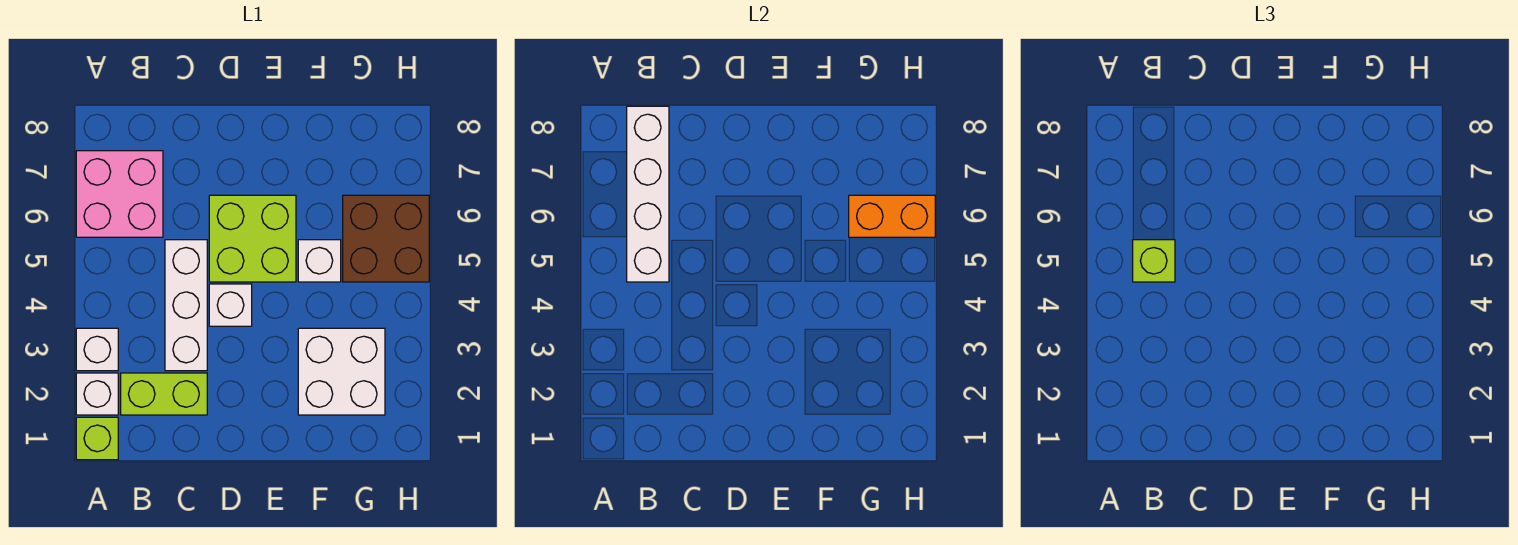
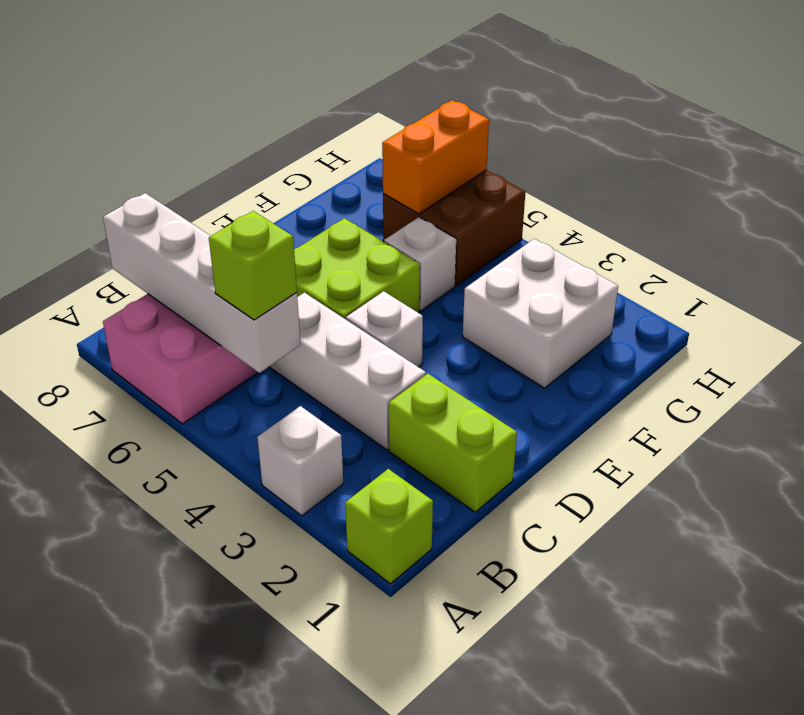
white brick A2 level 1 -> none
lime brick B2:C2 level 1 -> lime brick C1:C2 level 1

